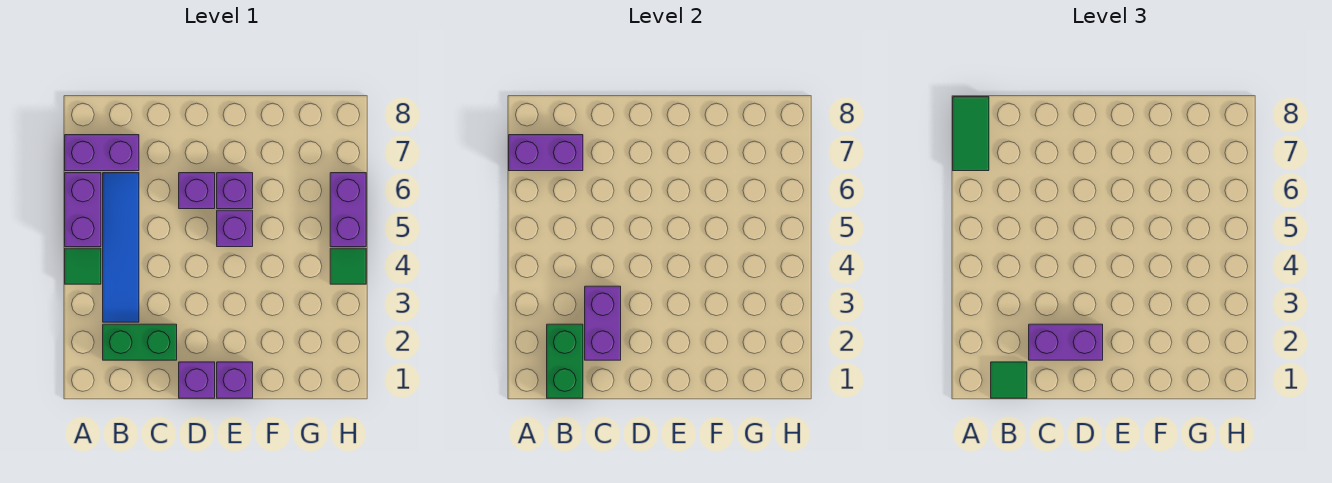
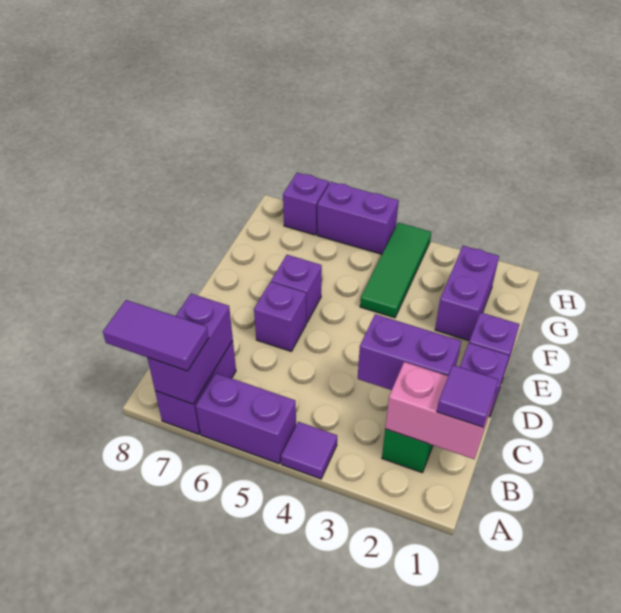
green tile A4 level 1 -> purple tile A4 level 1
green tile A7:A8 level 3 -> purple tile A7:A8 level 3
green brick B1:B2 level 2 -> pink brick B1:B2 level 2
green tile B1 level 3 -> purple tile B1 level 3
blue tile B3:B6 level 1 -> none
purple brick C2:D2 level 3 -> purple brick F2:G2 level 1
purple brick E5 level 1 -> purple brick H7 level 1
green tile H4 level 1 -> green tile F4:H4 level 1

